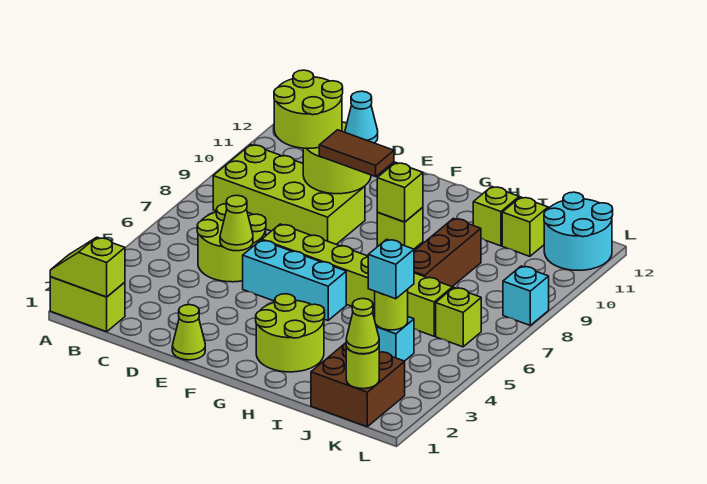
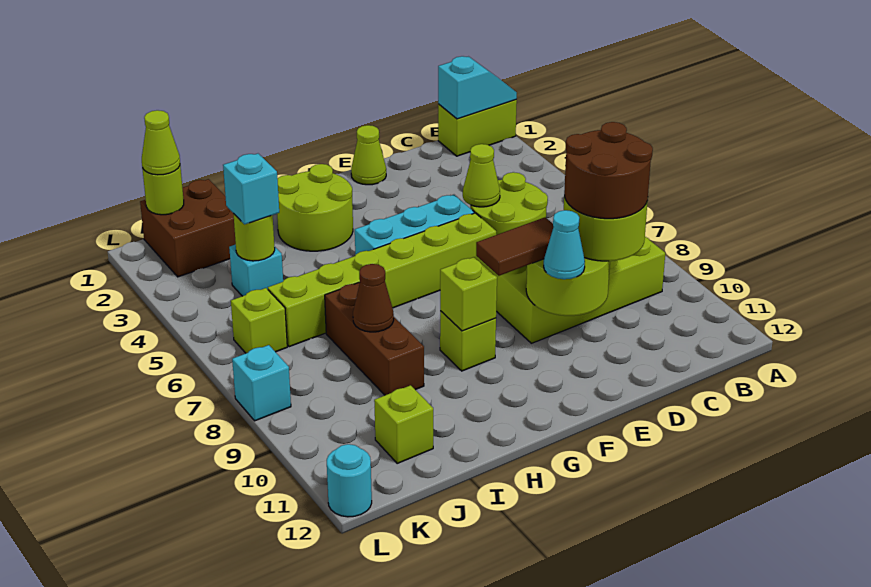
lime slope A1:B1 level 2 top B -> cyan slope A1:B1 level 2 top B
none -> brown round brick C9:D10 level 4
none -> brown cone I8 level 2
lime brick I11 level 1 -> none
cyan round brick K11:L12 level 1 -> cyan round brick L12 level 1

